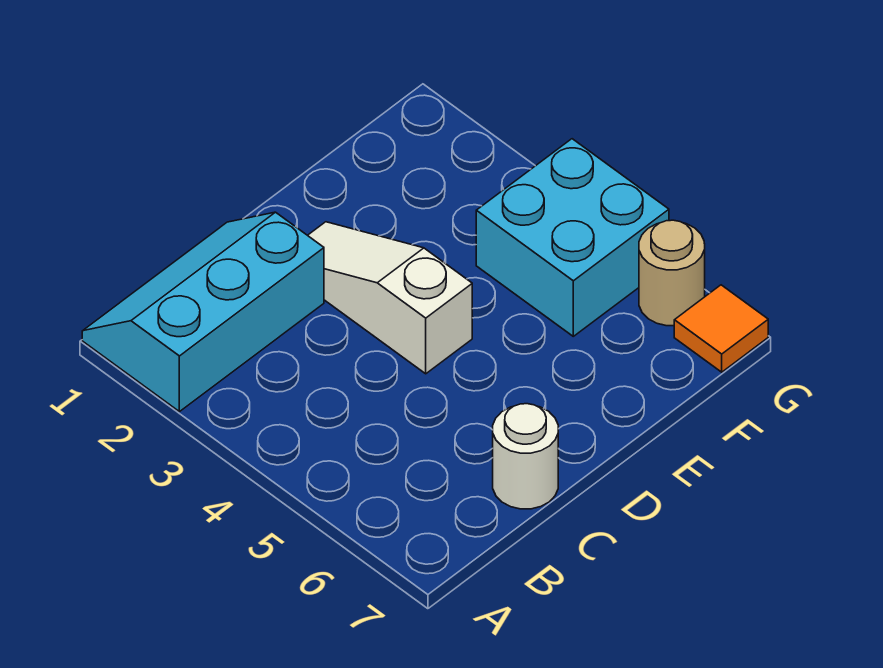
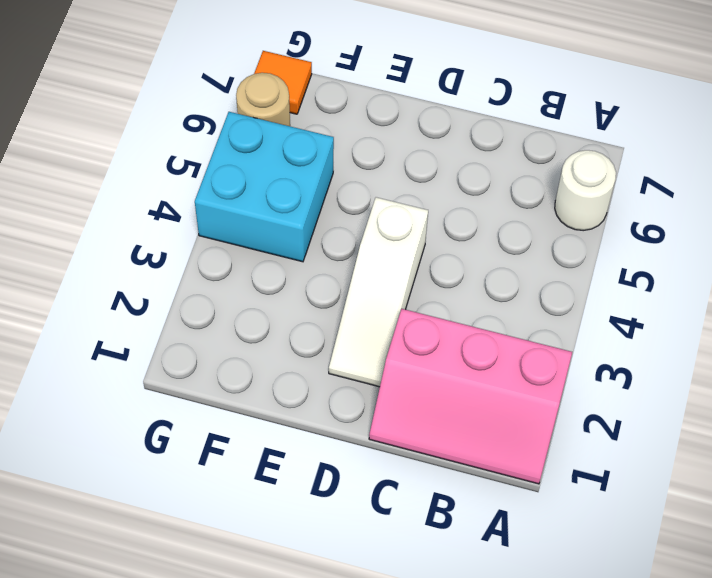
cyan slope A1:C2 level 1 top 2 -> pink slope A1:C2 level 1 top 2
white round brick C7 level 1 -> white round brick A6 level 1

